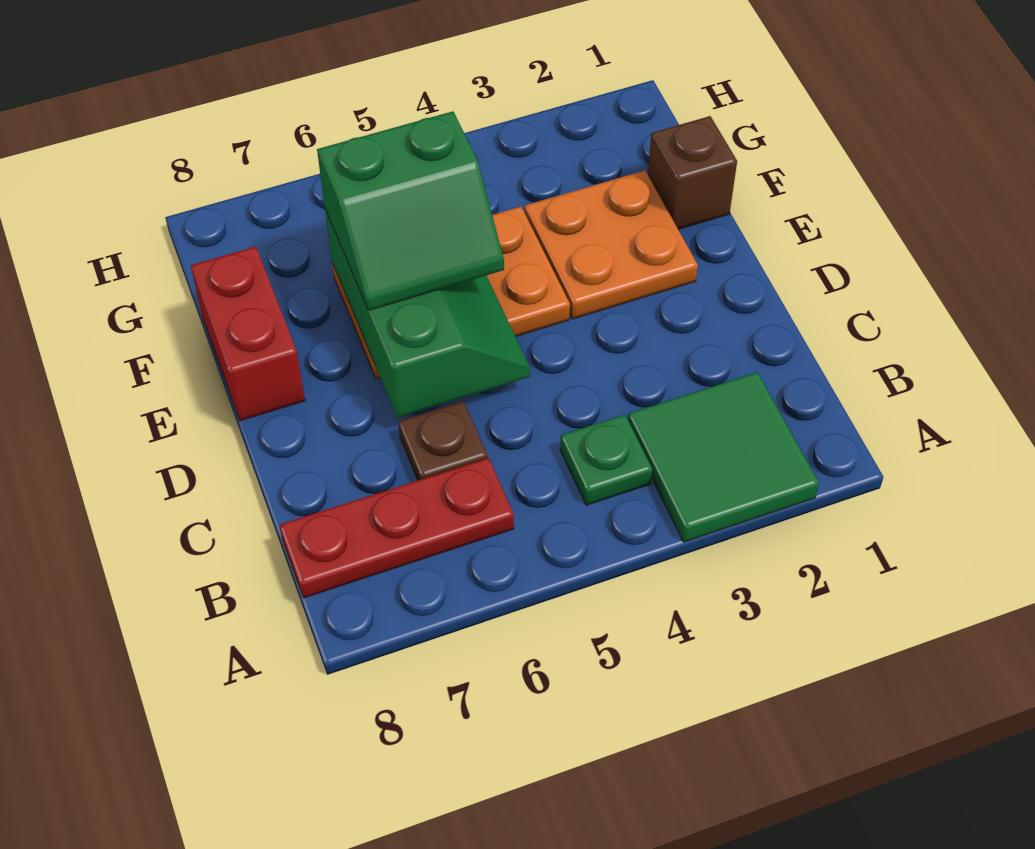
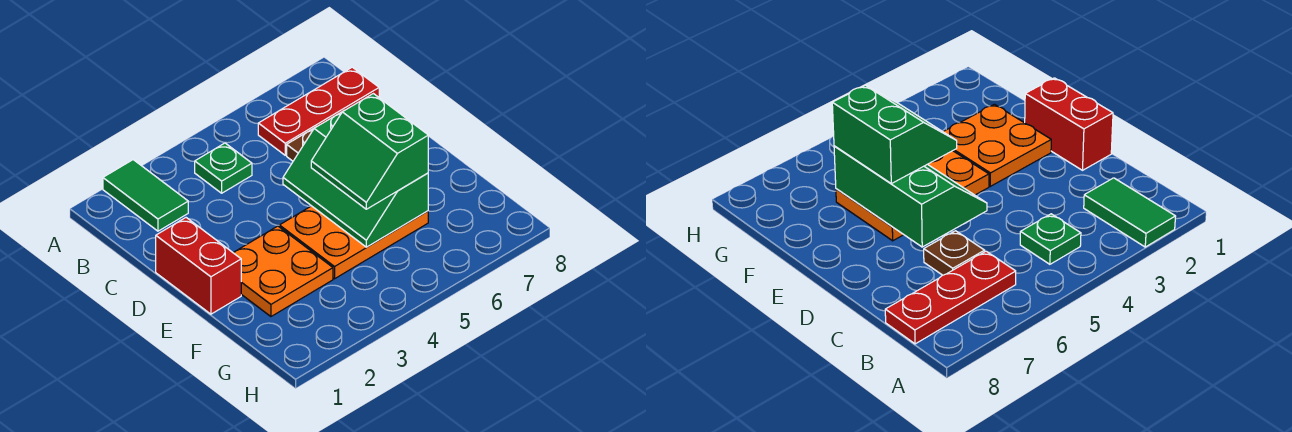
green tile A2:B3 level 1 -> green tile A2:B2 level 1
green slope E5:F6 level 3 top F -> green slope E5:F6 level 3 top 6
red brick E8:F8 level 1 -> red brick D1:E1 level 1
brown brick F1 level 1 -> none

